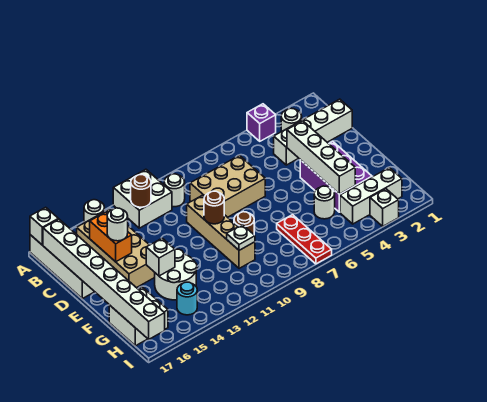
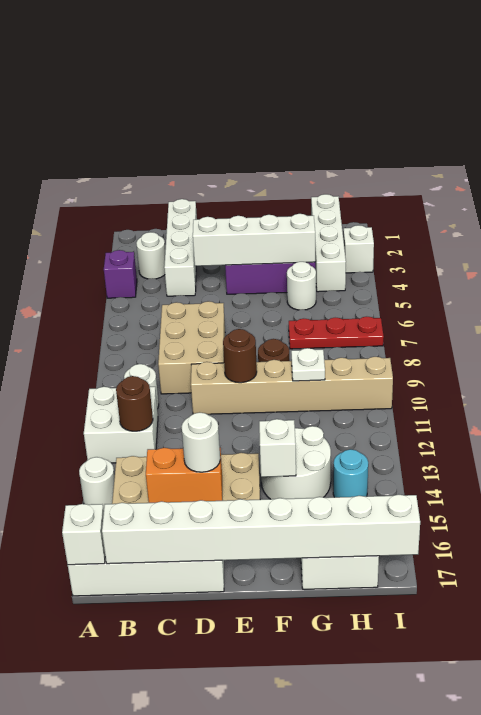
tan brick D10:G10 level 1 -> tan brick D10:I10 level 1
white brick H2:H4 level 1 -> white brick H1:H4 level 1

